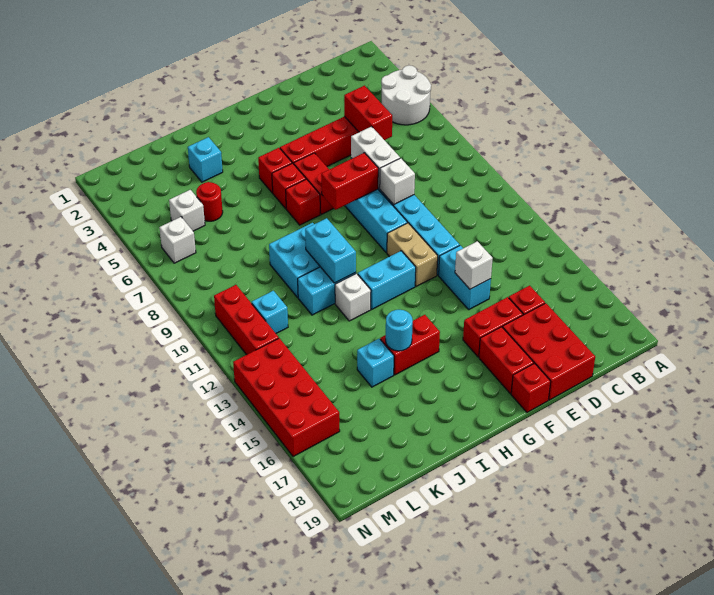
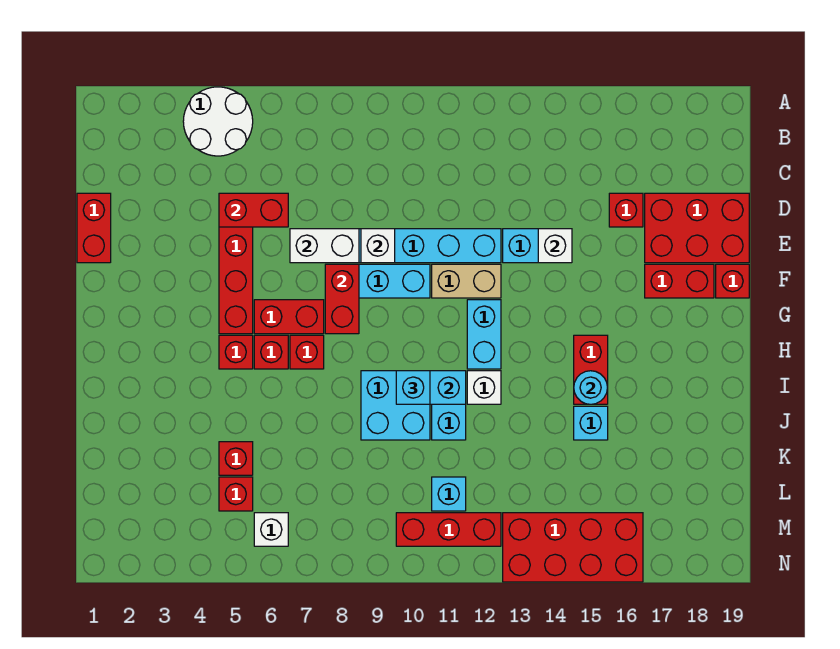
red brick E16:F16 level 1 -> red brick D1:E1 level 1
cyan brick J3 level 1 -> cyan brick I10 level 3
red round brick K5 level 1 -> red brick K5 level 1
white brick L5 level 1 -> red brick L5 level 1

